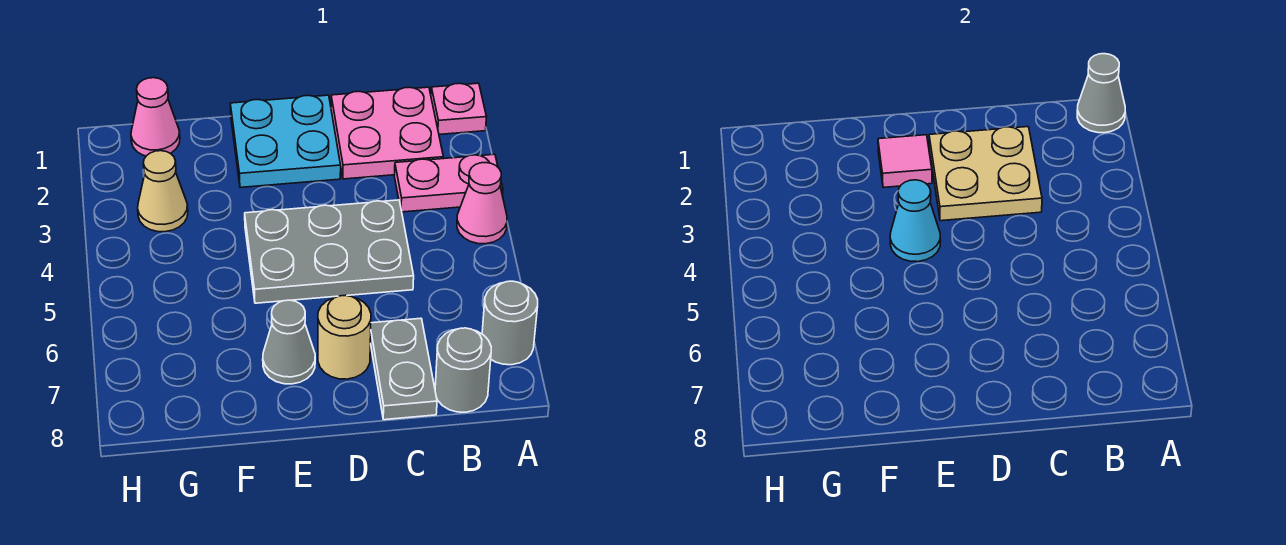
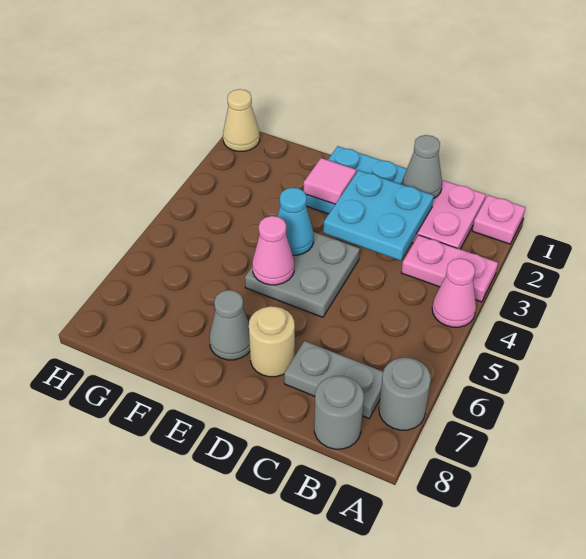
grey cone A1 level 2 -> grey cone C1 level 2
tan plate C2:D3 level 2 -> cyan plate C2:D3 level 2
grey plate C4:E5 level 1 -> grey plate D4:E5 level 1
grey plate C7:C8 level 1 -> grey plate B7:C7 level 1
pink cone G1 level 1 -> pink cone E5 level 2
tan cone G3 level 1 -> tan cone H1 level 1

